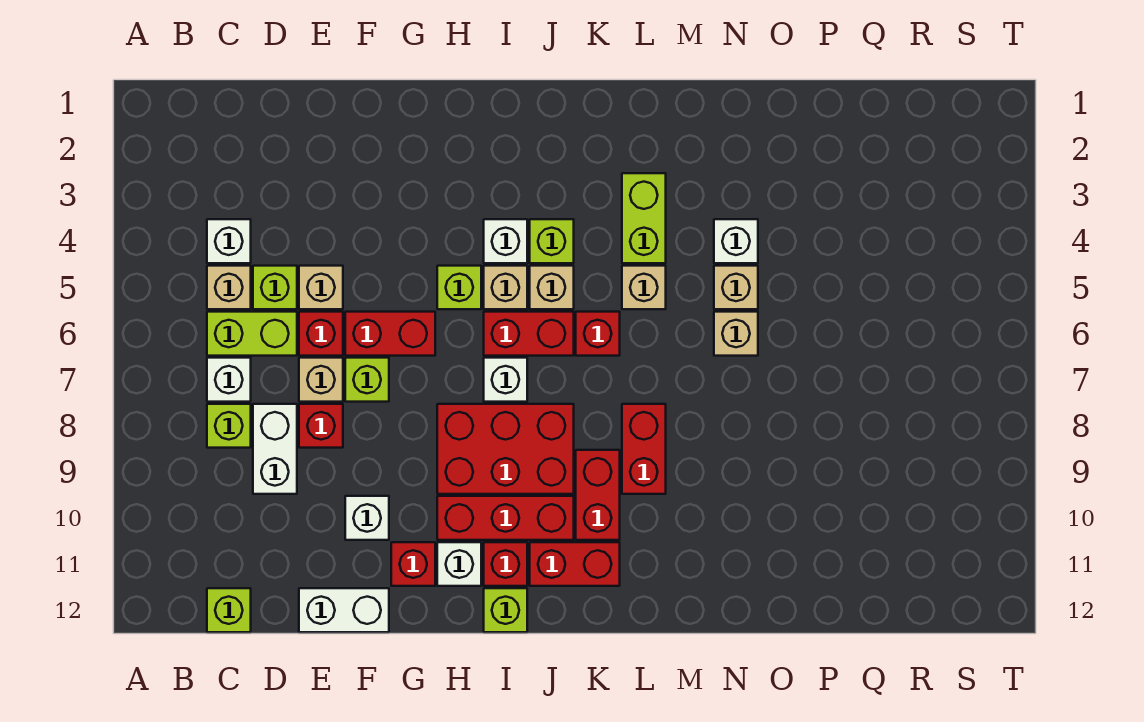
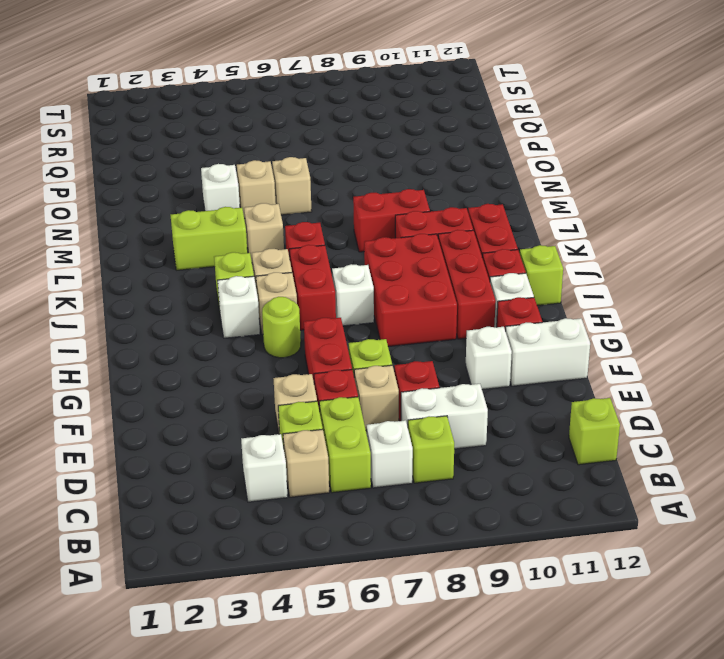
white brick E12:F12 level 1 -> white brick F11:F12 level 1
lime brick H5 level 1 -> lime round brick H5 level 1

